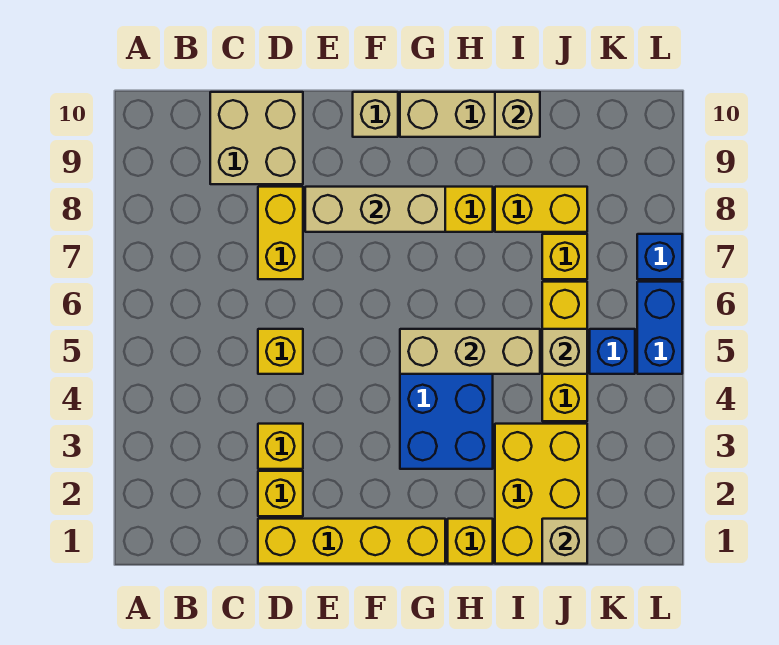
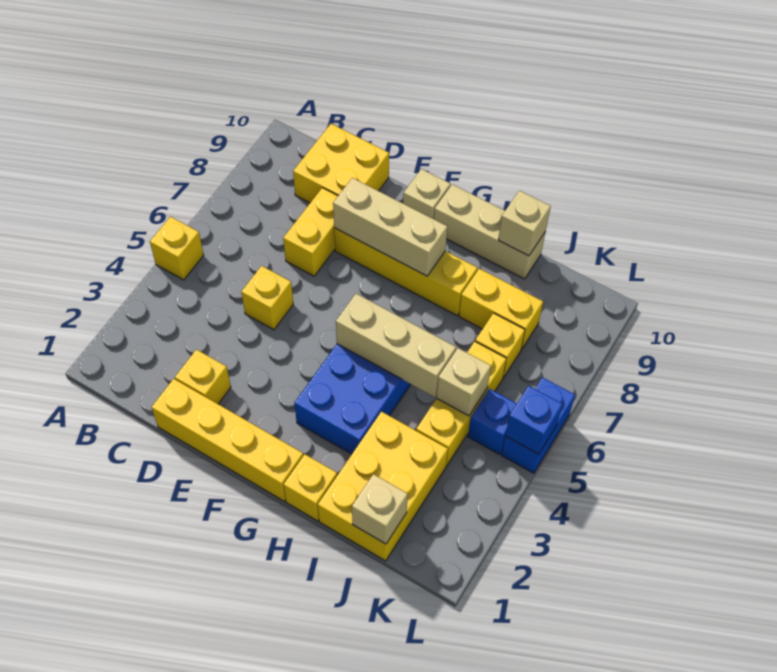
tan brick C9:D10 level 1 -> yellow brick C9:D10 level 1
yellow brick D3 level 1 -> yellow brick A5 level 1
blue brick L7 level 1 -> blue brick L5 level 2

